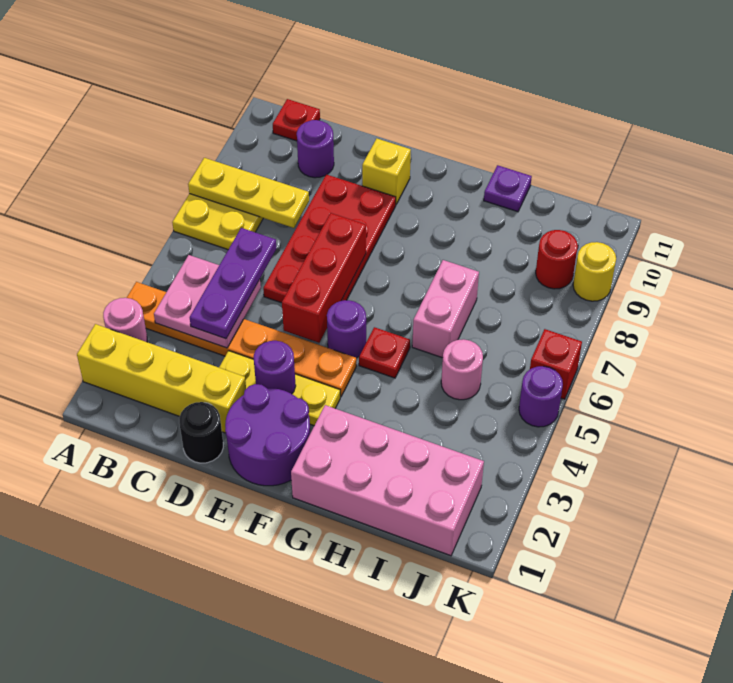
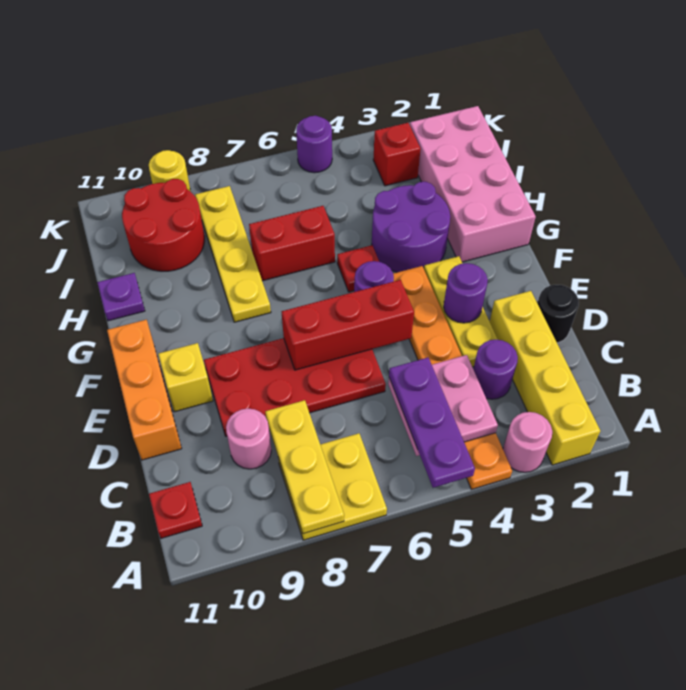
purple plate C4:C6 level 3 -> purple plate A5:C5 level 3
purple round brick C10 level 1 -> purple round brick C3 level 1
none -> orange brick D11:F11 level 1
purple round brick E1:F2 level 1 -> purple round brick G3:H4 level 1
none -> yellow plate G8:J8 level 1
pink brick H6:H7 level 1 -> red brick H6:H7 level 1
pink round brick I5 level 1 -> pink round brick C9 level 1
red round brick J9 level 1 -> red round brick I9:J10 level 1
red brick K6 level 1 -> red brick J3 level 1

